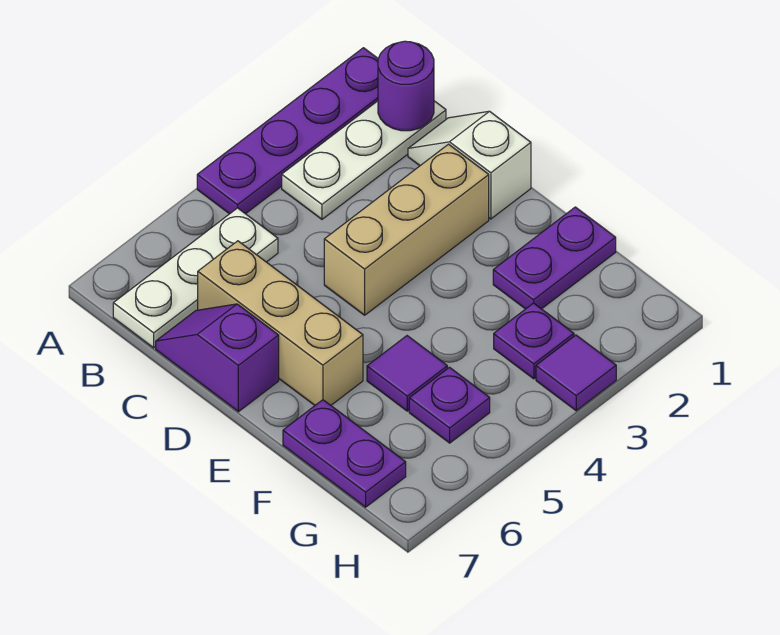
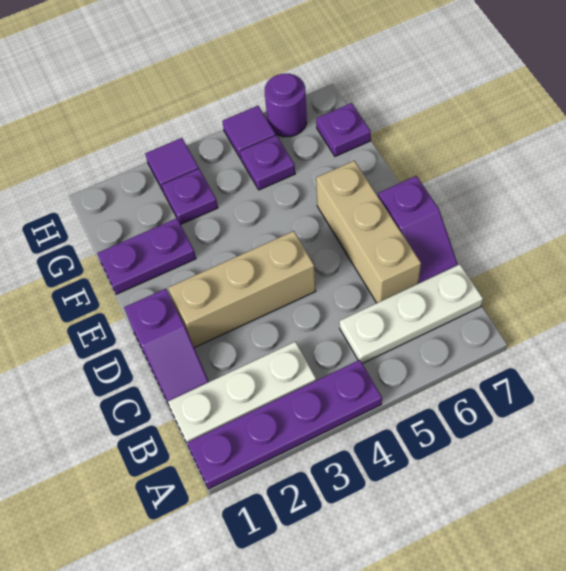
purple round brick B1 level 2 -> purple round brick H6 level 1
white slope C1:D1 level 1 top D -> purple slope C1:D1 level 1 top D
purple tile F5 level 1 -> purple tile H5 level 1
purple plate F7:G7 level 1 -> purple plate G7 level 1

